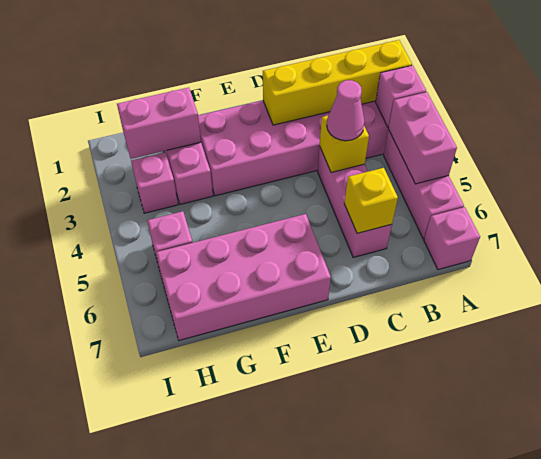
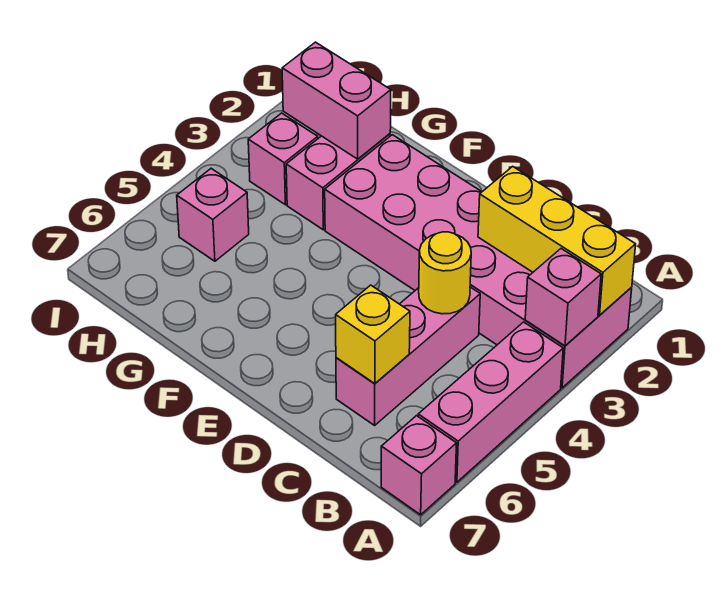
yellow brick A2:D2 level 2 -> yellow brick A2:C2 level 2
pink brick A4:A5 level 2 -> none
yellow brick C4 level 2 -> yellow round brick C4 level 2
pink cone C4 level 3 -> none
pink brick E6:H7 level 1 -> none

